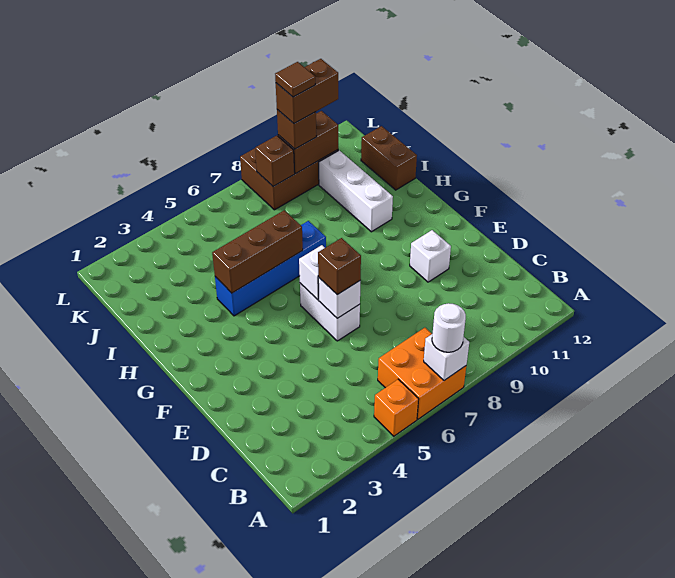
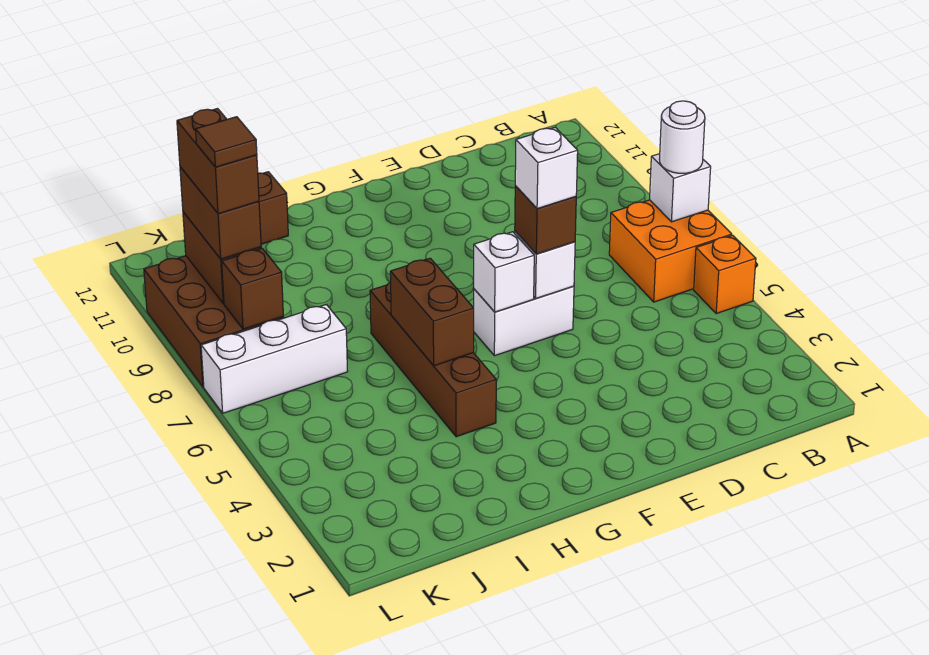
white brick E10 level 1 -> white brick E6 level 4
blue brick H4:H7 level 1 -> brown brick H4:H7 level 1
brown brick H4:H6 level 2 -> brown brick H5:H6 level 2
white brick H10:J10 level 1 -> white brick J7:L7 level 1
brown brick K9 level 3 -> brown brick K9:K10 level 3

